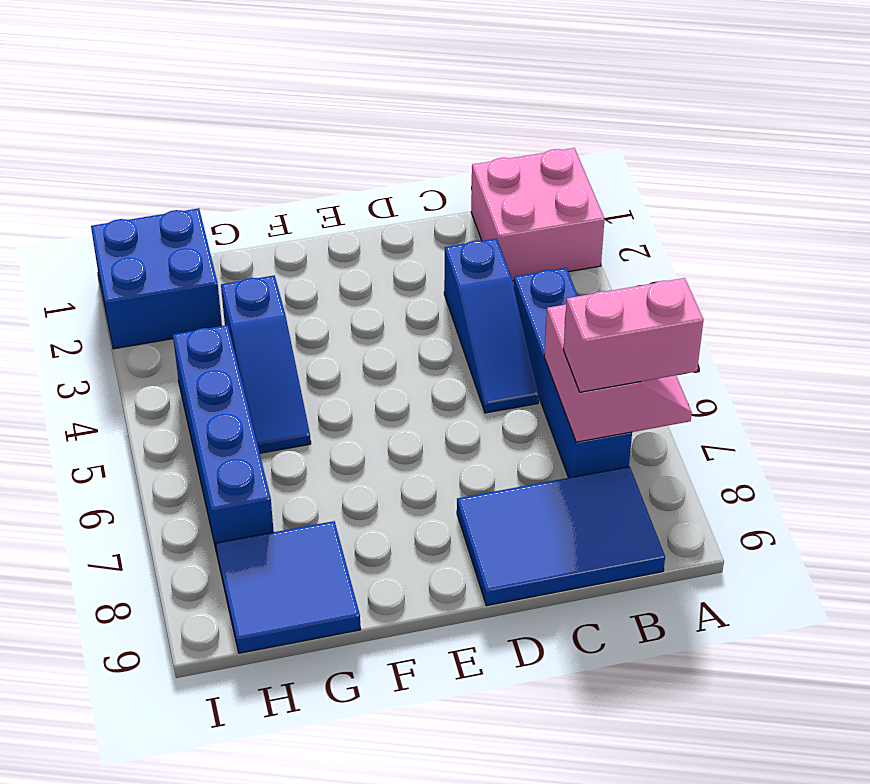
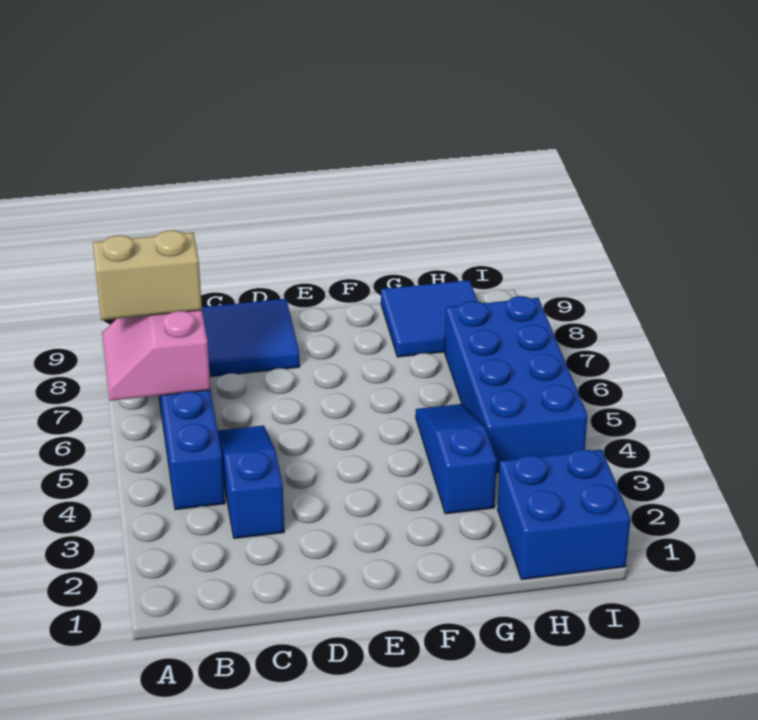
pink brick A1:B2 level 1 -> none
pink brick A7:B7 level 3 -> tan brick A7:B7 level 3
blue brick H4:H7 level 1 -> blue brick H4:I7 level 1

